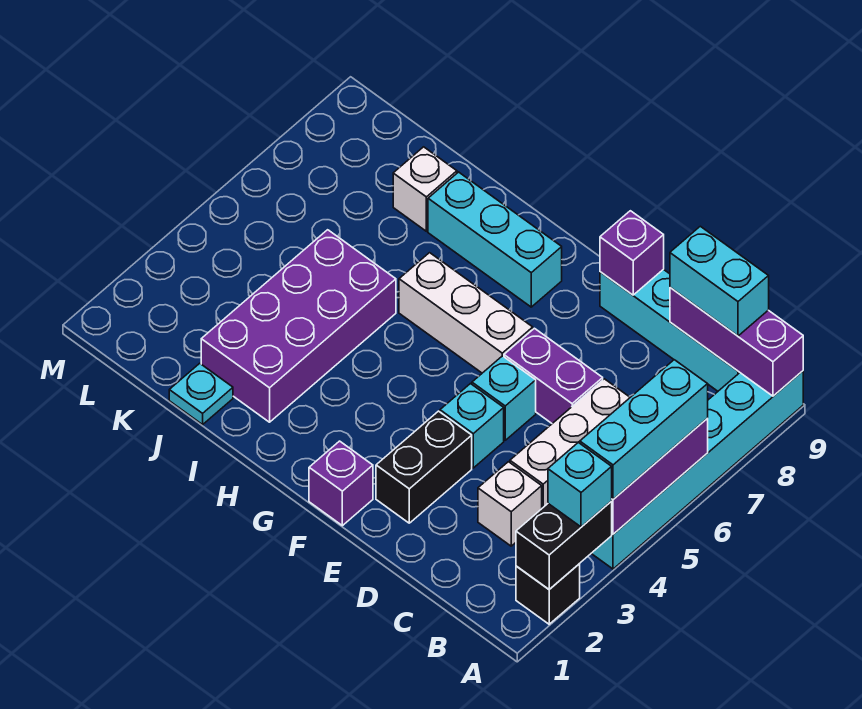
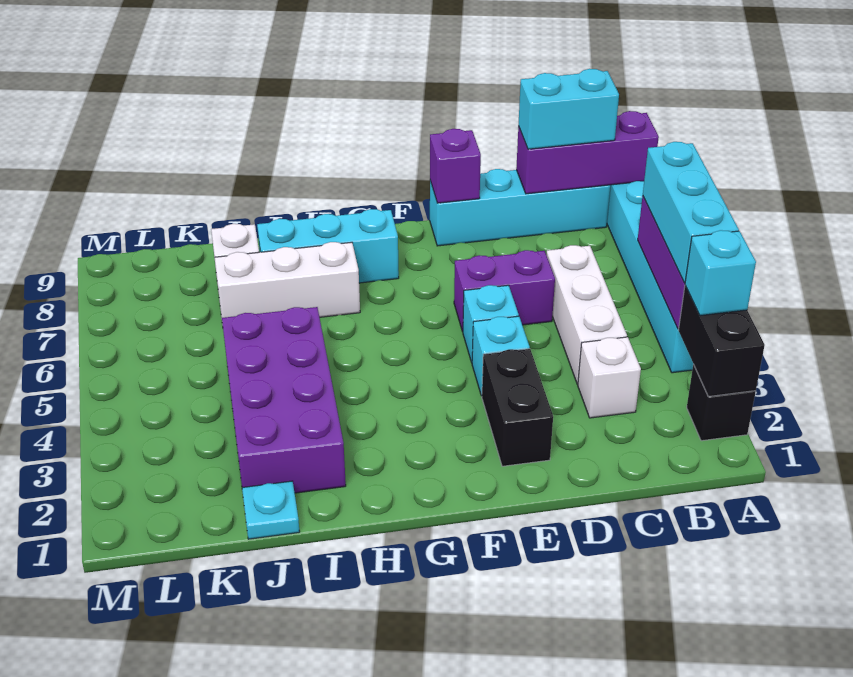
purple brick F1 level 1 -> none
white brick F6:H6 level 1 -> white brick H7:J7 level 1

